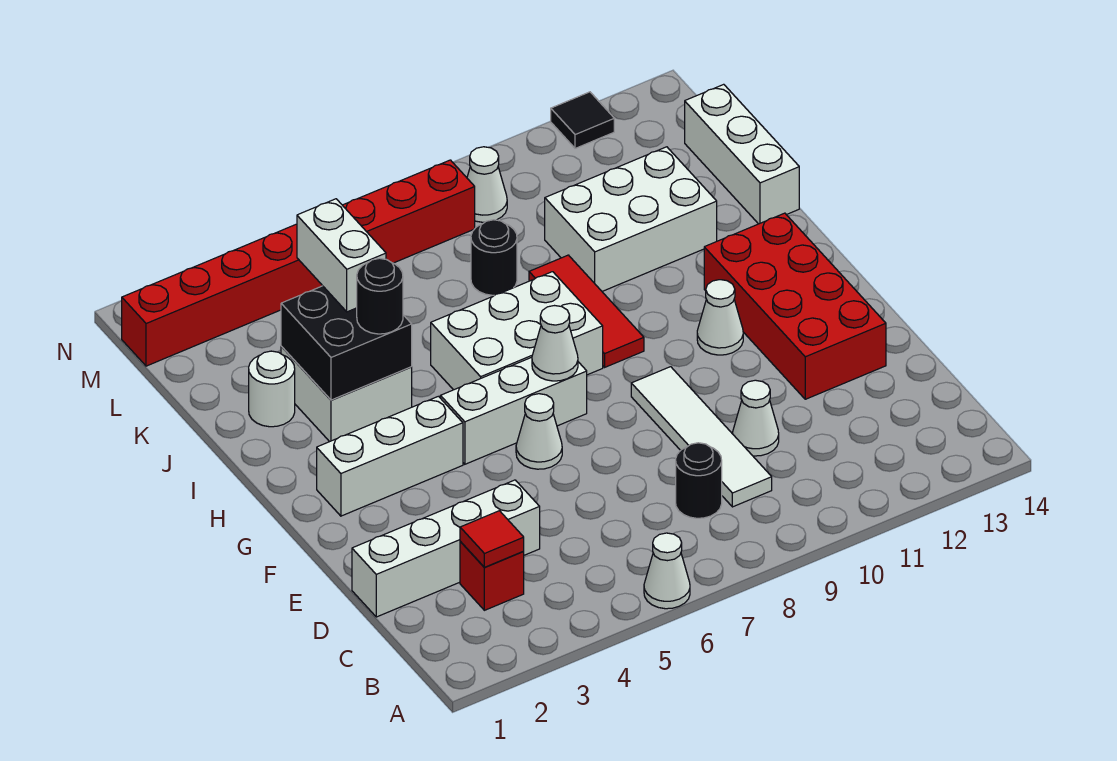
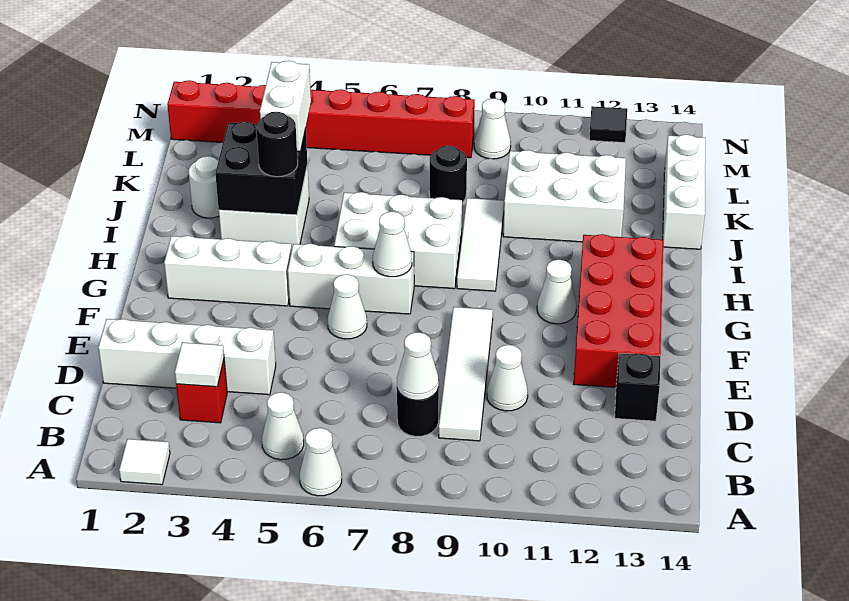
none -> white tile A2 level 1
none -> white cone B5 level 1
red tile C3 level 2 -> white tile C3 level 2
none -> white cone C8 level 2
none -> black brick D13 level 1
red tile H9:J9 level 1 -> white tile H9:J9 level 1

